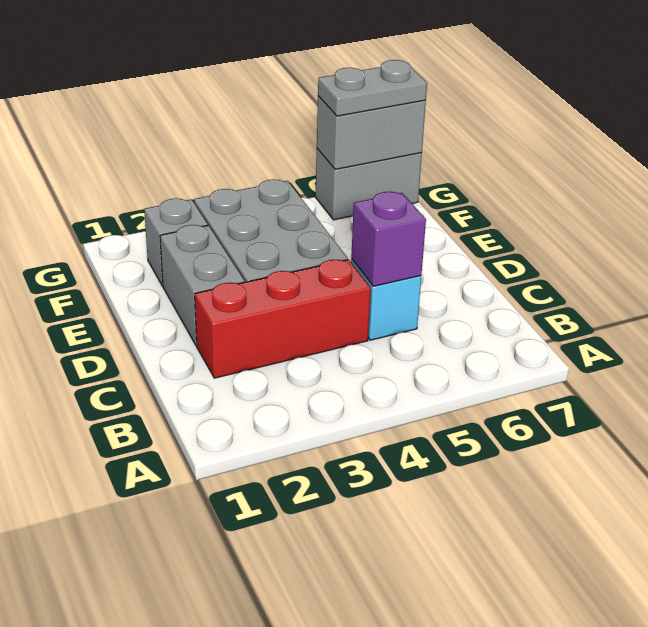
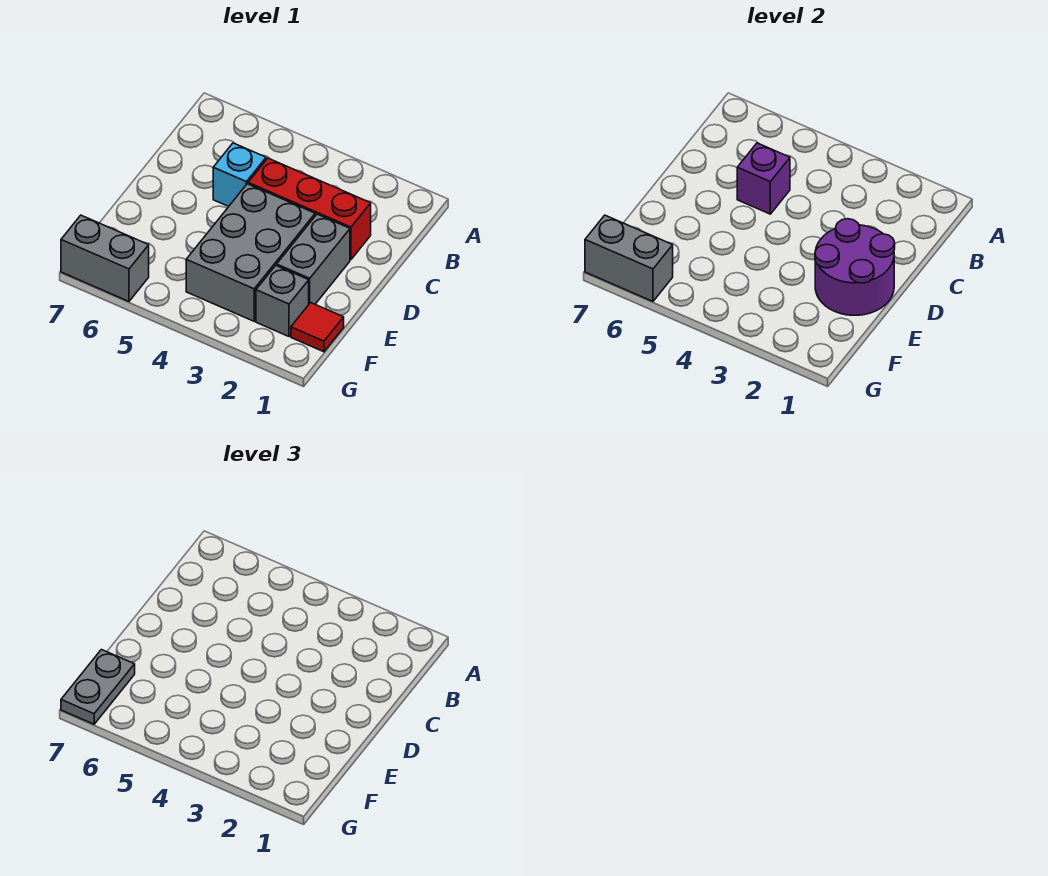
none -> purple round brick D1:E2 level 2
none -> red tile F1 level 1
grey plate G6:G7 level 3 -> grey plate F7:G7 level 3

